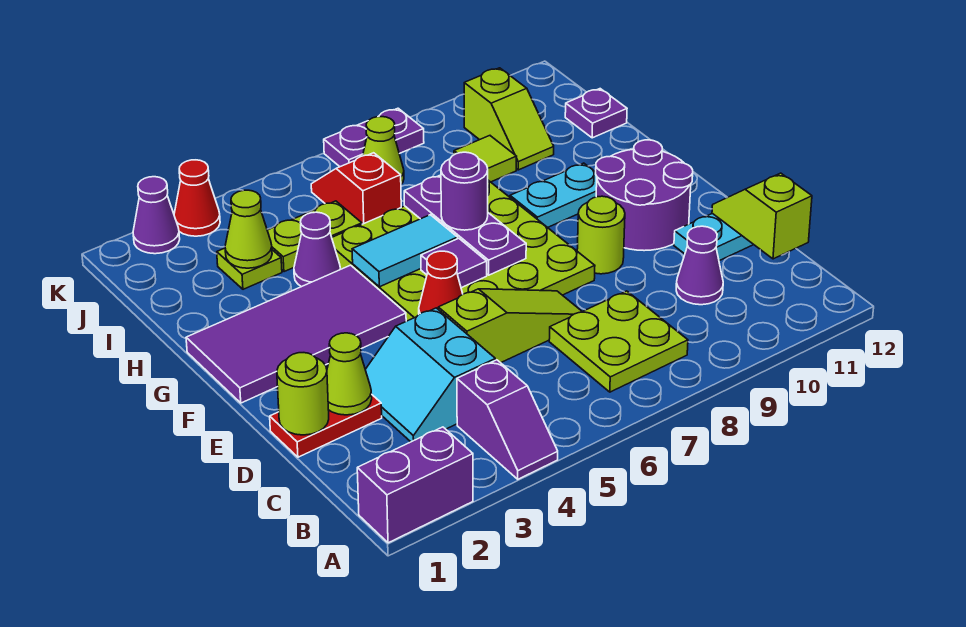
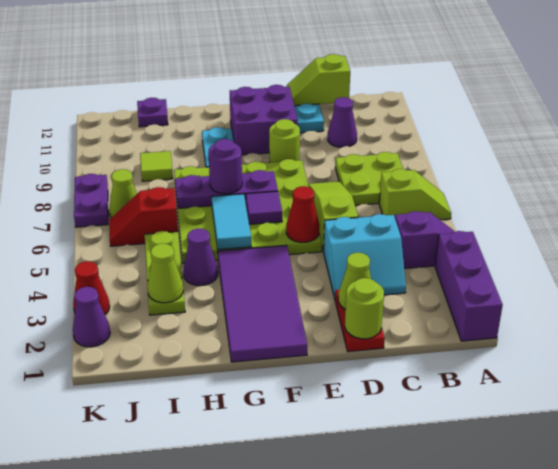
purple brick A1:A2 level 1 -> purple brick A1:A3 level 1
purple round brick E10:F11 level 1 -> purple brick E10:F11 level 1
lime slope I10:J10 level 1 top J -> lime slope A6:B6 level 1 top B

